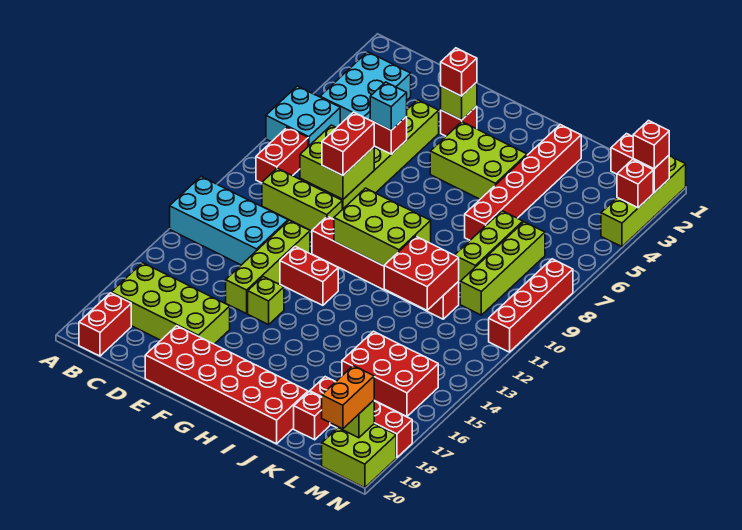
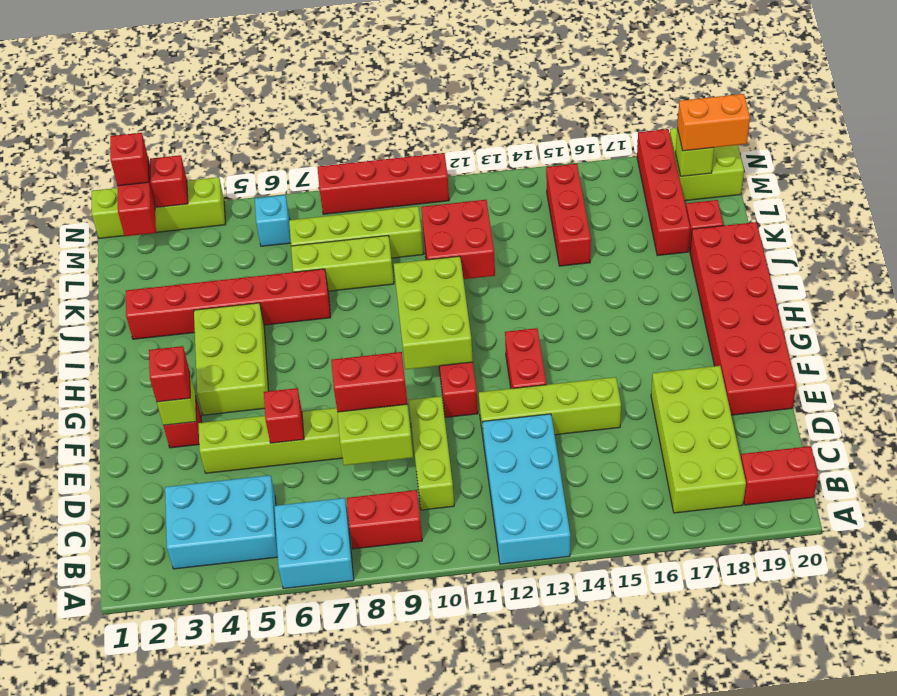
cyan brick E6 level 3 -> cyan brick M6 level 1
lime brick F15 level 1 -> none
red brick K15:M16 level 1 -> red brick K15:M15 level 1

